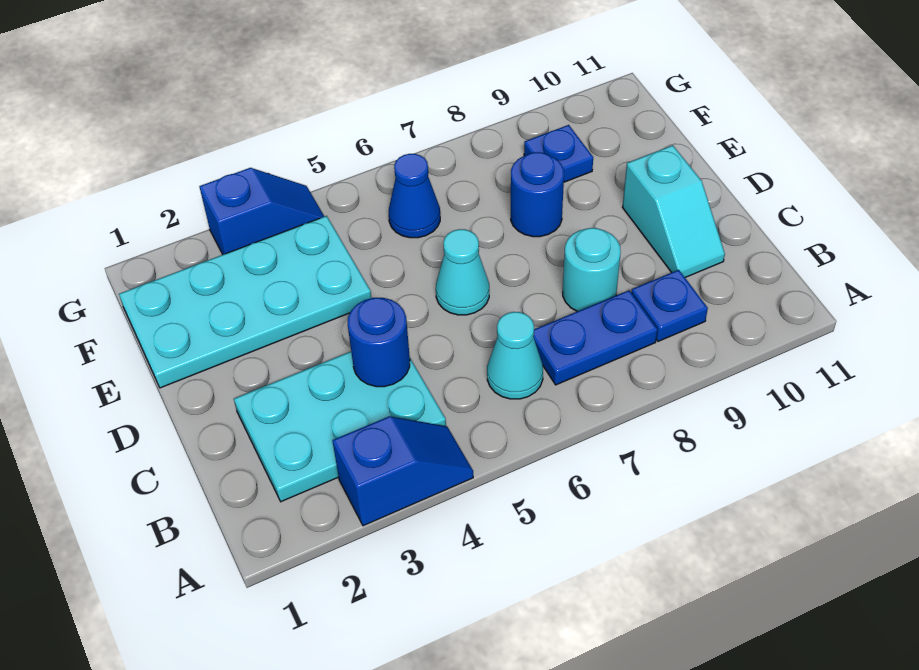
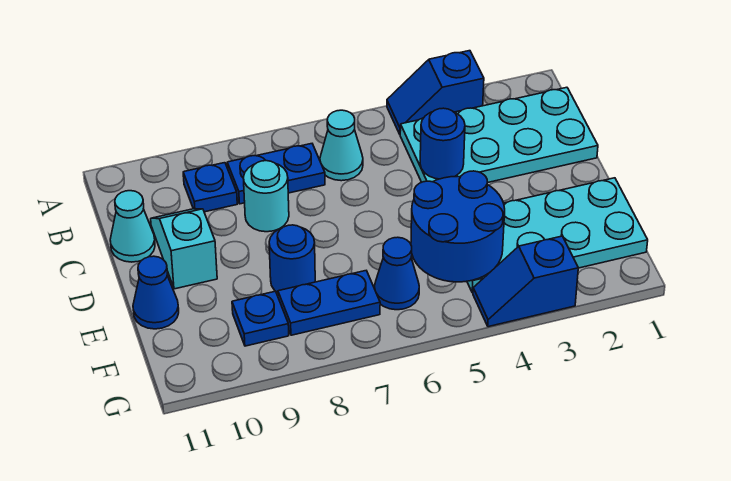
cyan plate B2:C4 level 1 -> cyan plate B1:C4 level 1
cyan cone D6 level 1 -> cyan cone C11 level 1
none -> blue round brick E4:F5 level 2
none -> blue cone E11 level 1
none -> blue plate F7:F8 level 1

